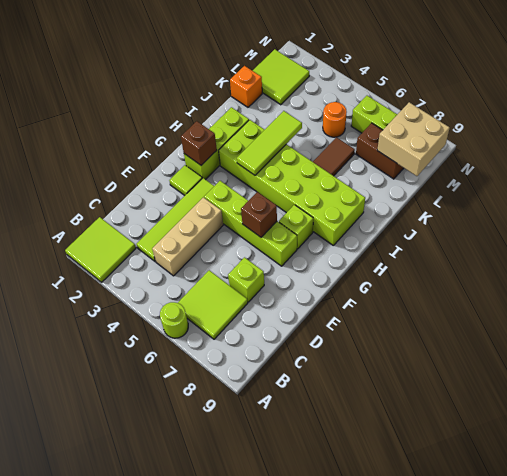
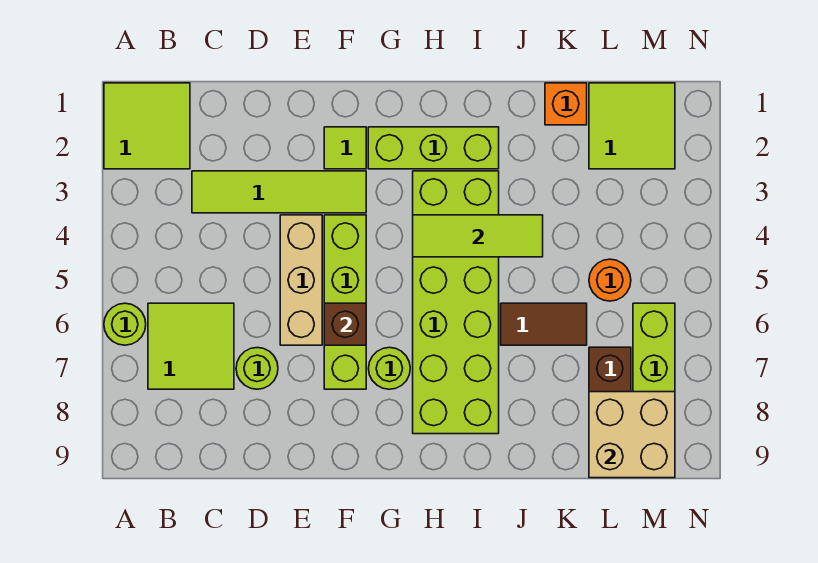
tan brick C4:E4 level 1 -> tan brick E4:E6 level 1
lime brick D7 level 1 -> lime round brick D7 level 1
brown brick G2 level 2 -> none
lime brick G7 level 1 -> lime round brick G7 level 1

